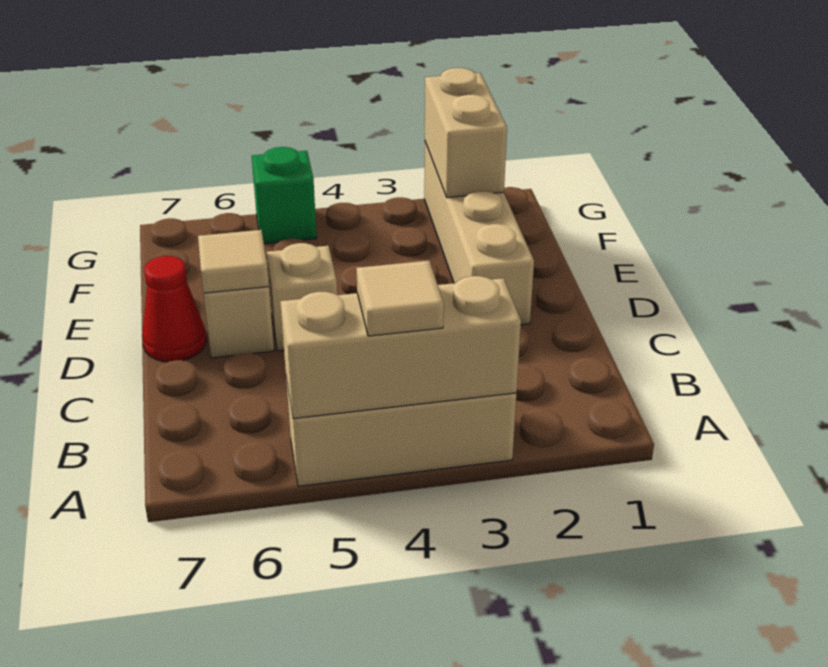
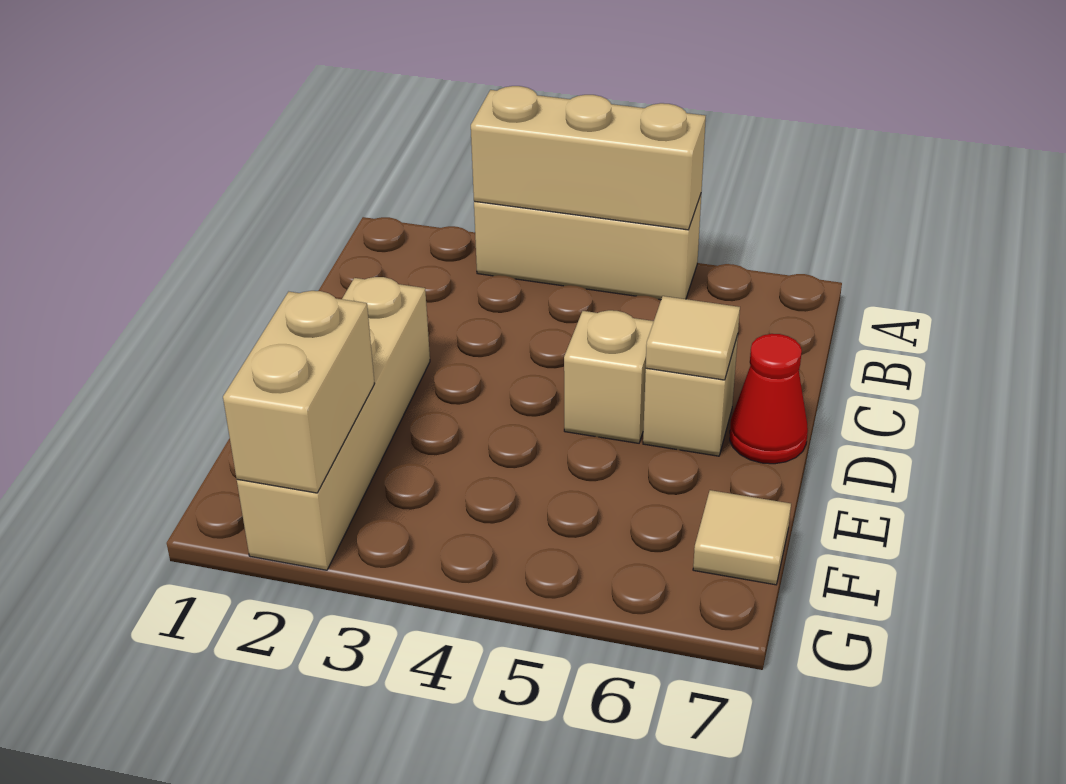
tan tile A4 level 3 -> tan tile F7 level 1
green brick G5 level 1 -> none

